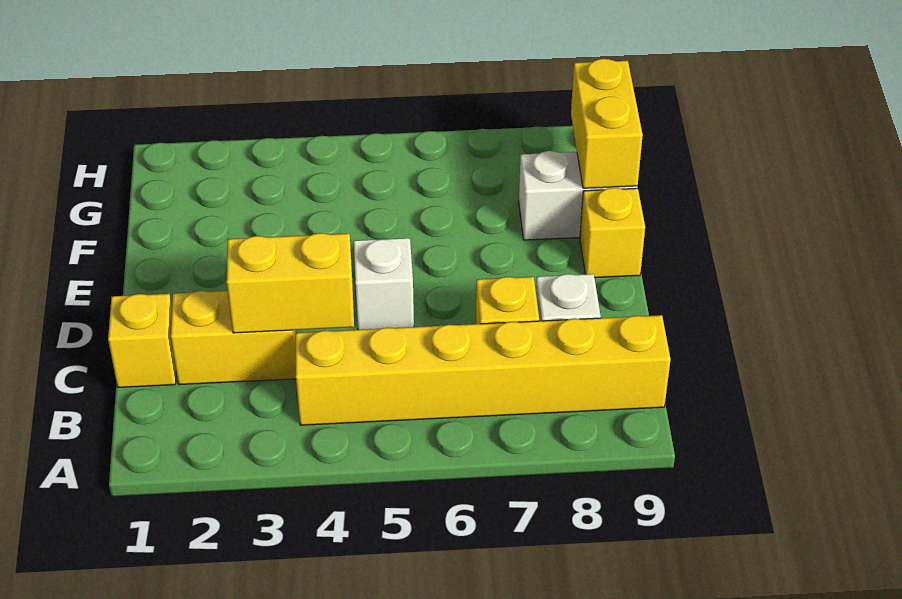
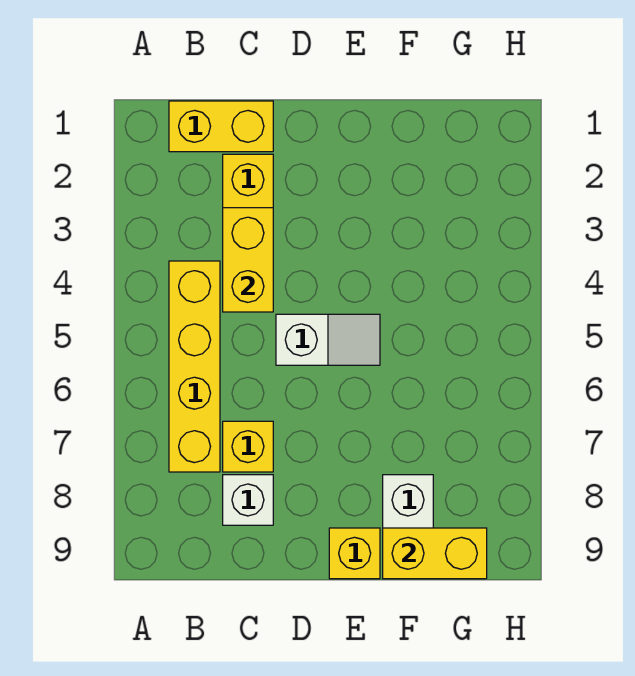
yellow brick B4:B9 level 1 -> yellow brick B4:B7 level 1
yellow brick C1 level 1 -> yellow brick B1:C1 level 1

